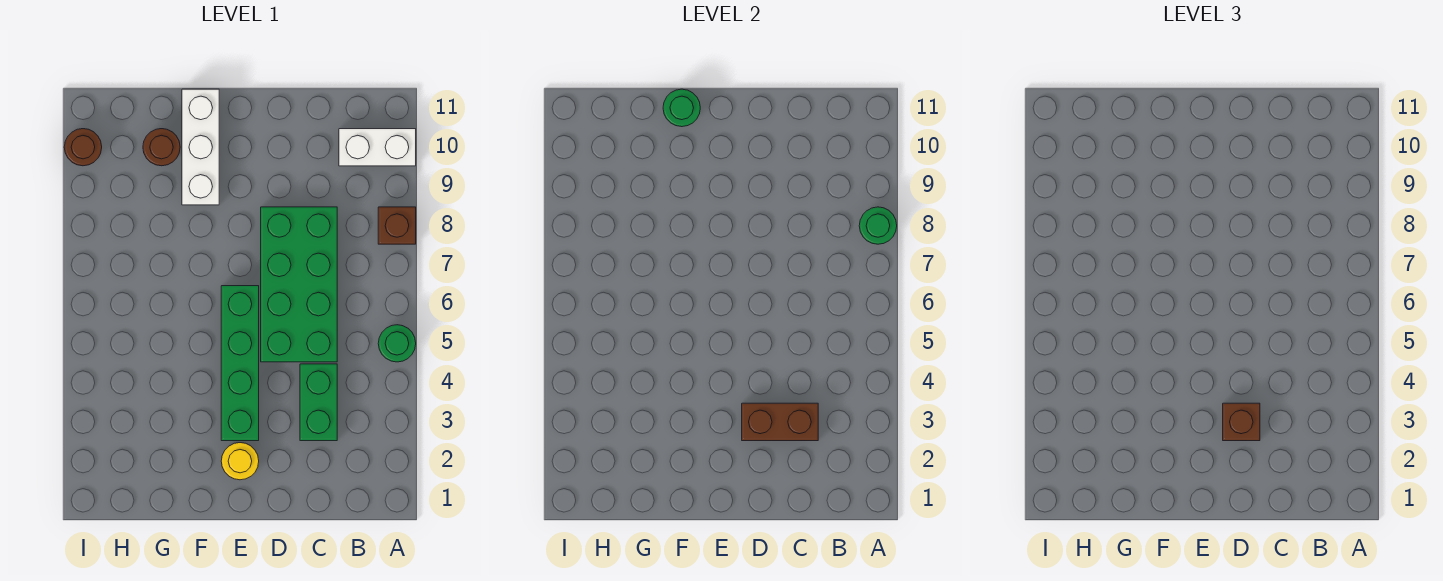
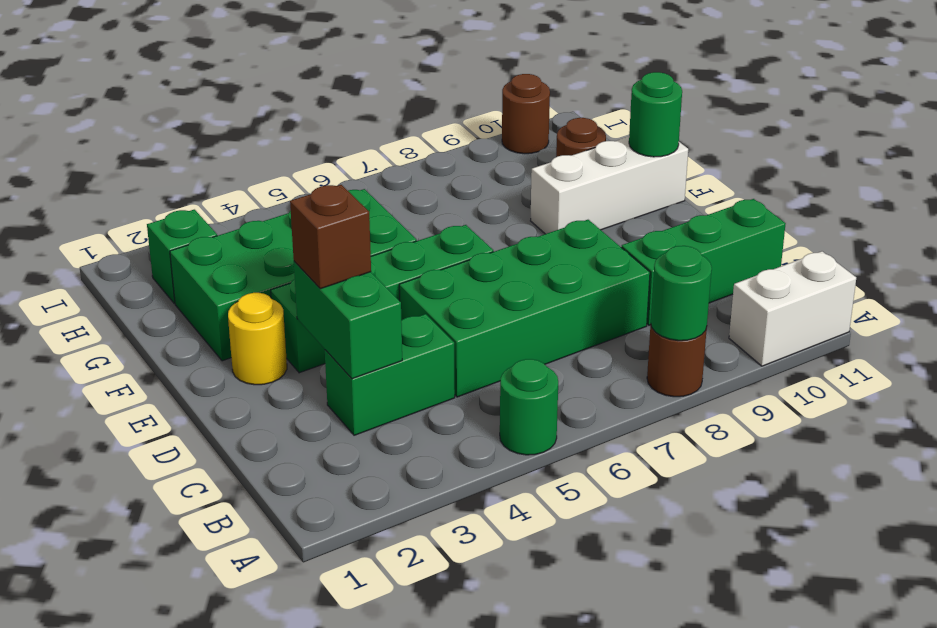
brown brick A8 level 1 -> brown round brick A8 level 1
white brick A10:B10 level 1 -> white brick A10:A11 level 1
brown brick C3:D3 level 2 -> green brick C3:D3 level 2
none -> green brick C9:C11 level 1
none -> green brick F2:G5 level 1
none -> green brick H2 level 1

